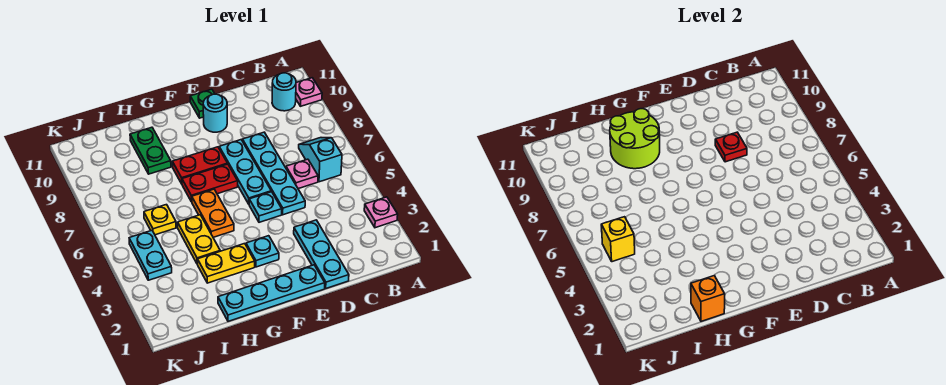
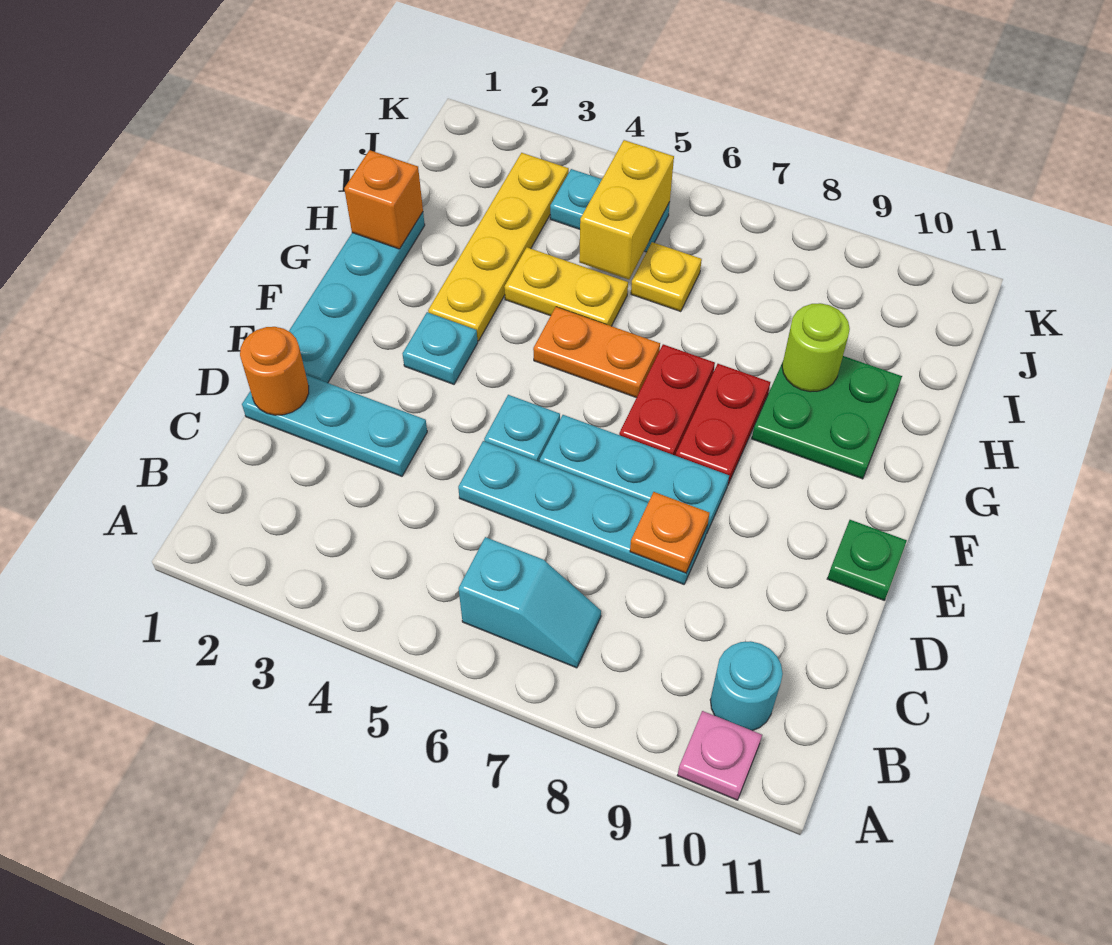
pink plate A3 level 1 -> none
pink plate C6 level 1 -> none
none -> orange round brick D1 level 2
red plate D8 level 2 -> orange plate D8 level 2
cyan round brick E10 level 1 -> none
yellow plate G3:H3 level 1 -> yellow plate G3:J3 level 1
lime round brick G9:H10 level 2 -> lime round brick H9 level 2
green plate H9:H10 level 1 -> green plate G9:H10 level 1
yellow brick J5 level 2 -> yellow brick I5:J5 level 2

